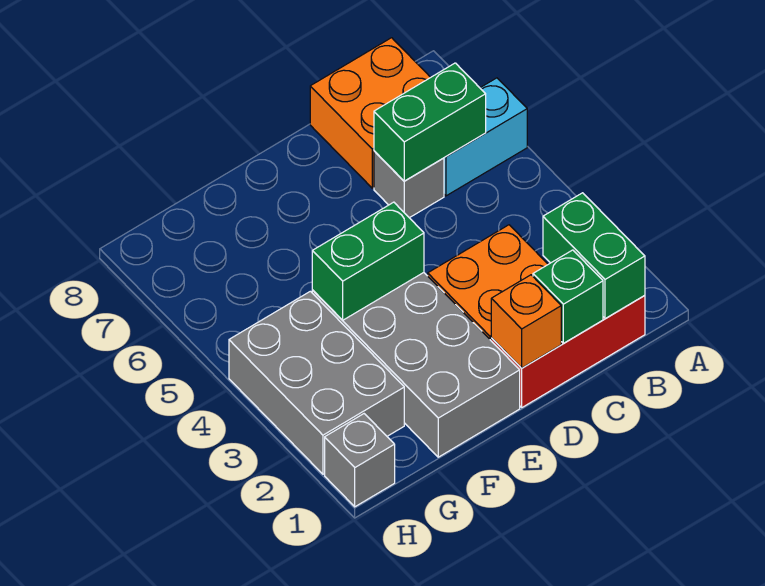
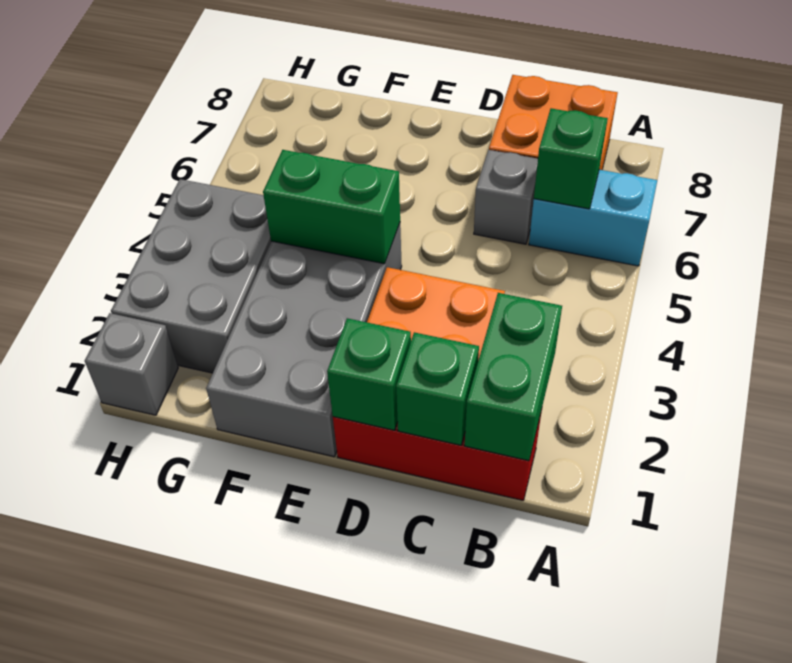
green brick B6:C6 level 2 -> green brick B6 level 2
orange brick D1 level 2 -> green brick D1 level 2

